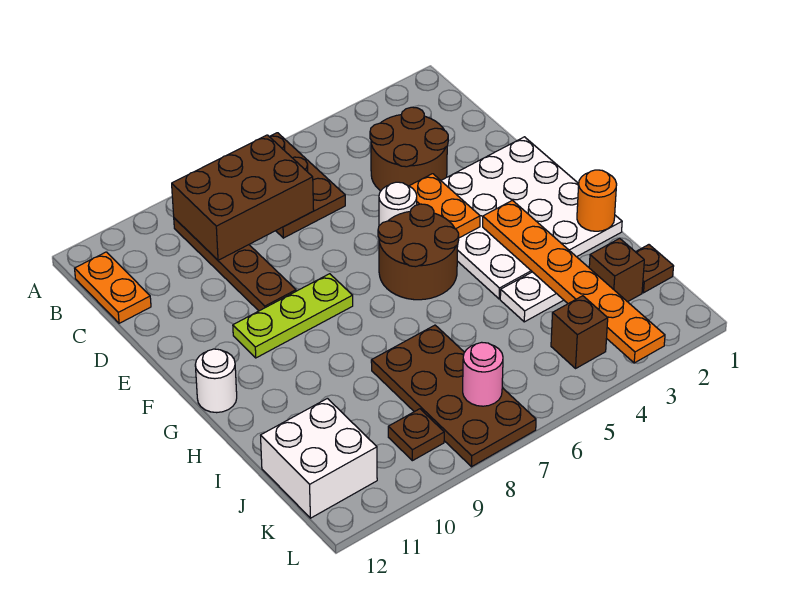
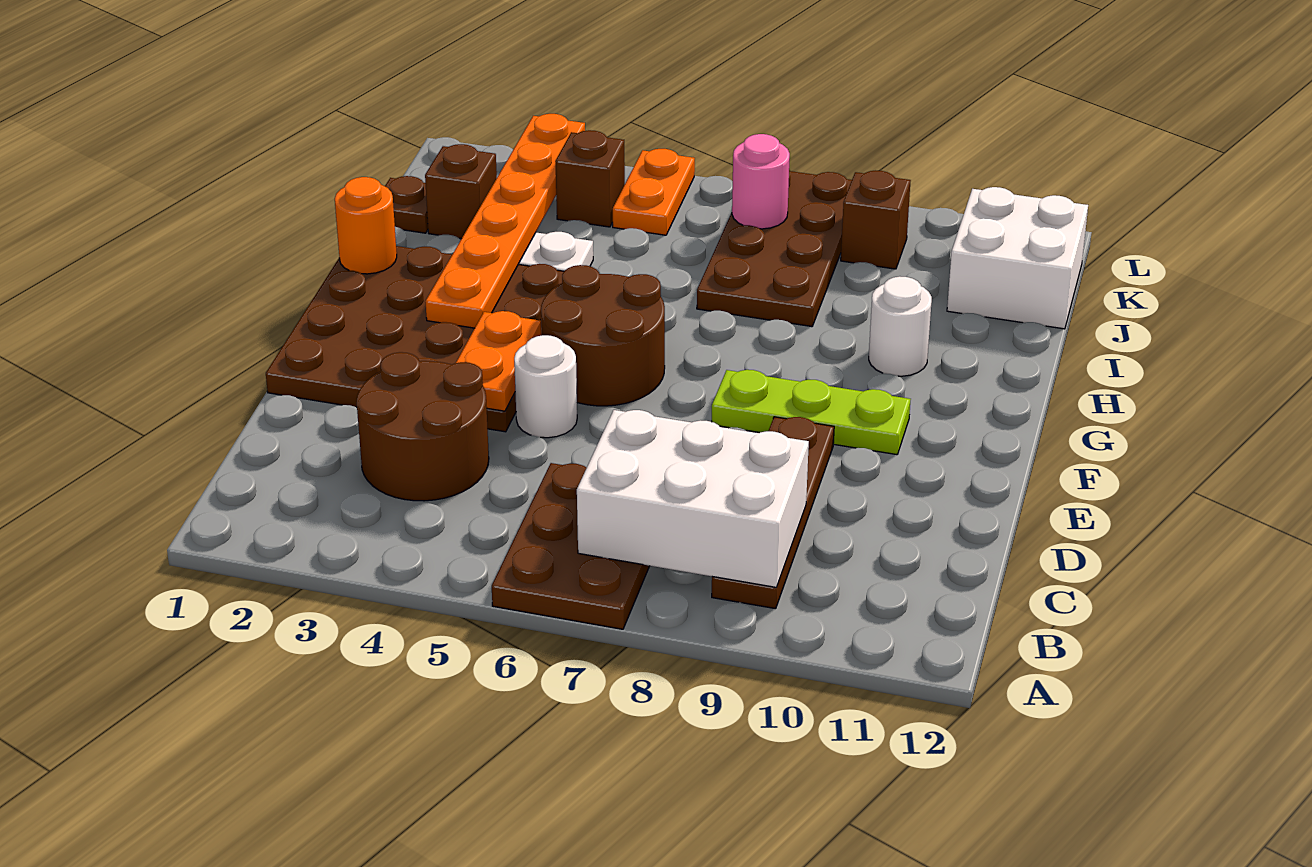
brown brick B7:C9 level 2 -> white brick B7:C9 level 2
orange plate B12:C12 level 1 -> orange plate K5:L5 level 1
white plate E1:H4 level 1 -> brown plate E1:H4 level 1
white round brick G12 level 1 -> white round brick H10 level 1
brown plate K9 level 1 -> brown brick K9 level 1

